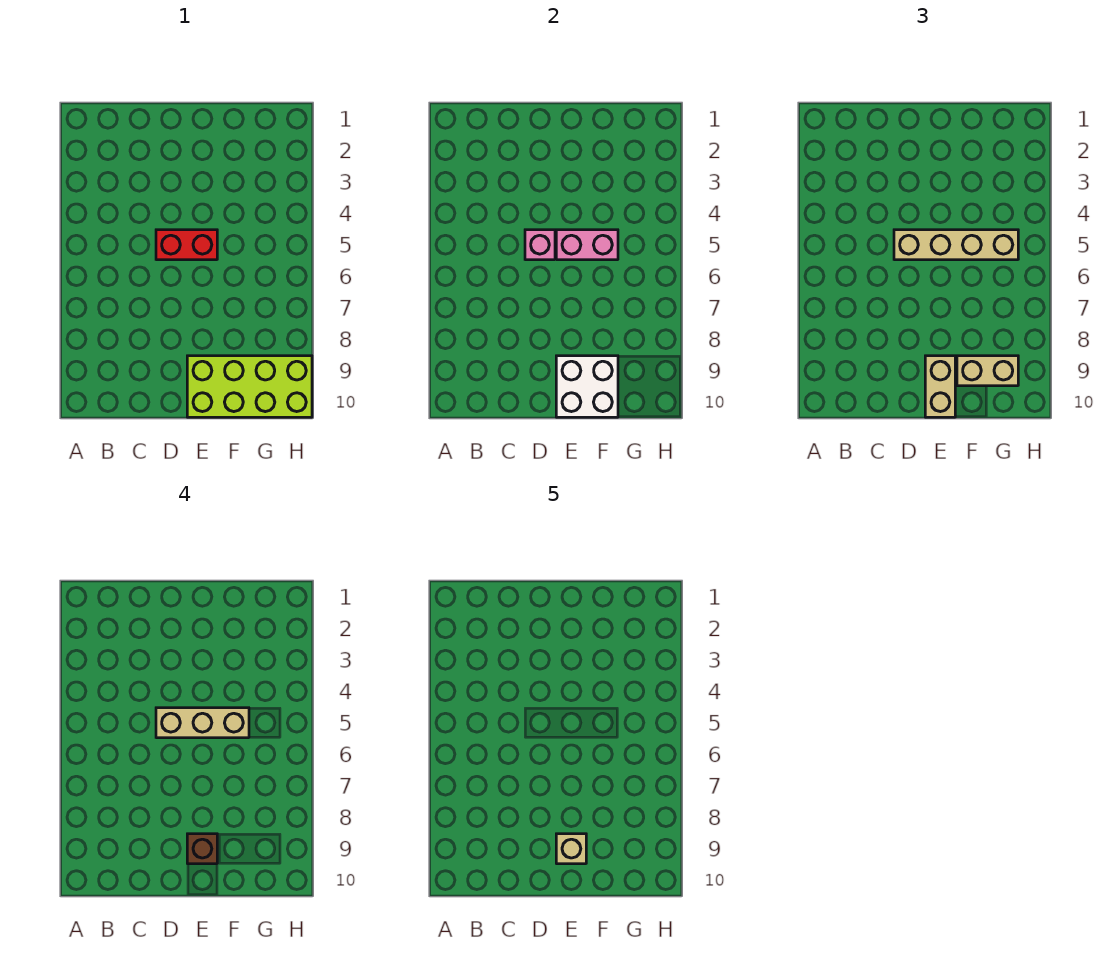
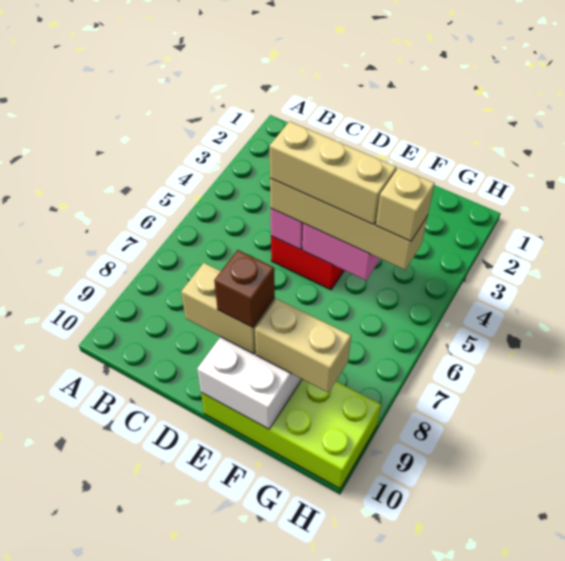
tan brick E9:E10 level 3 -> tan brick D9:E9 level 3
tan brick E9 level 5 -> tan brick G5 level 4

